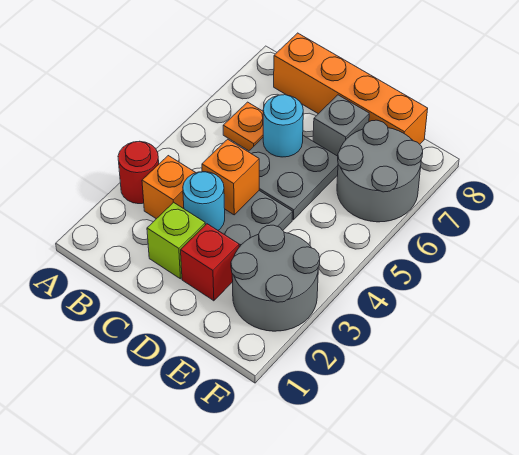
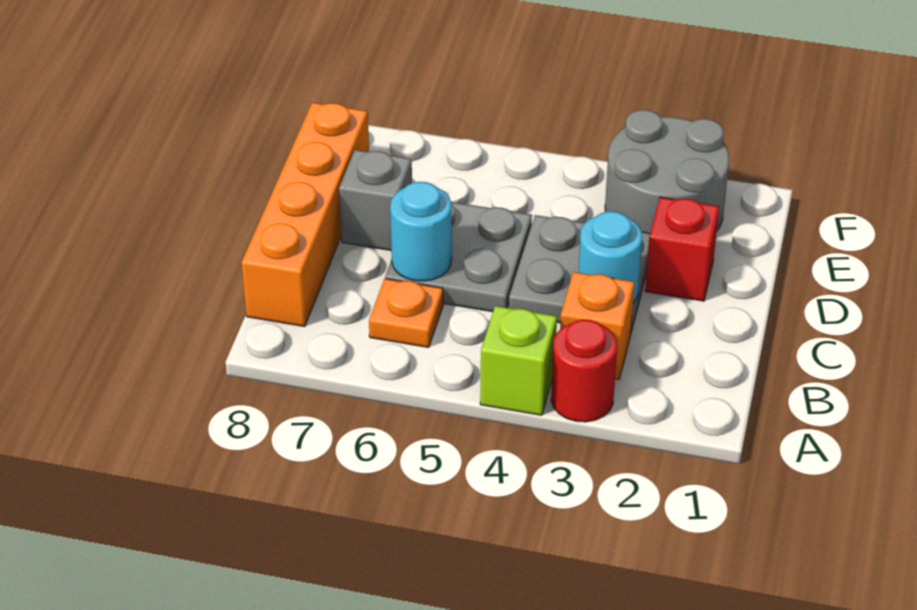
lime brick C2 level 1 -> lime brick A4 level 1
orange brick C4 level 2 -> none
grey round brick E6:F7 level 1 -> none

